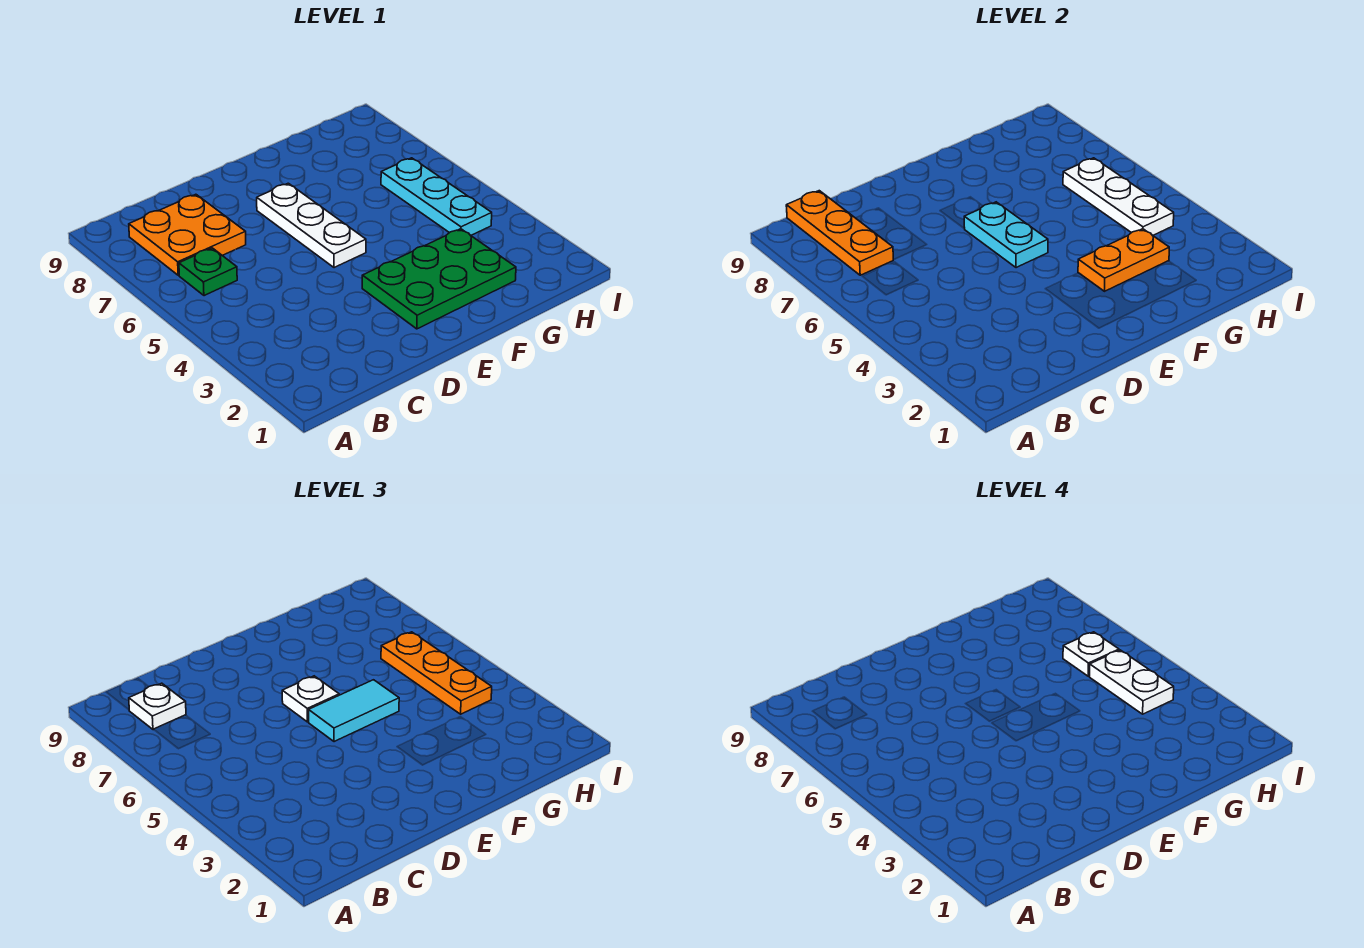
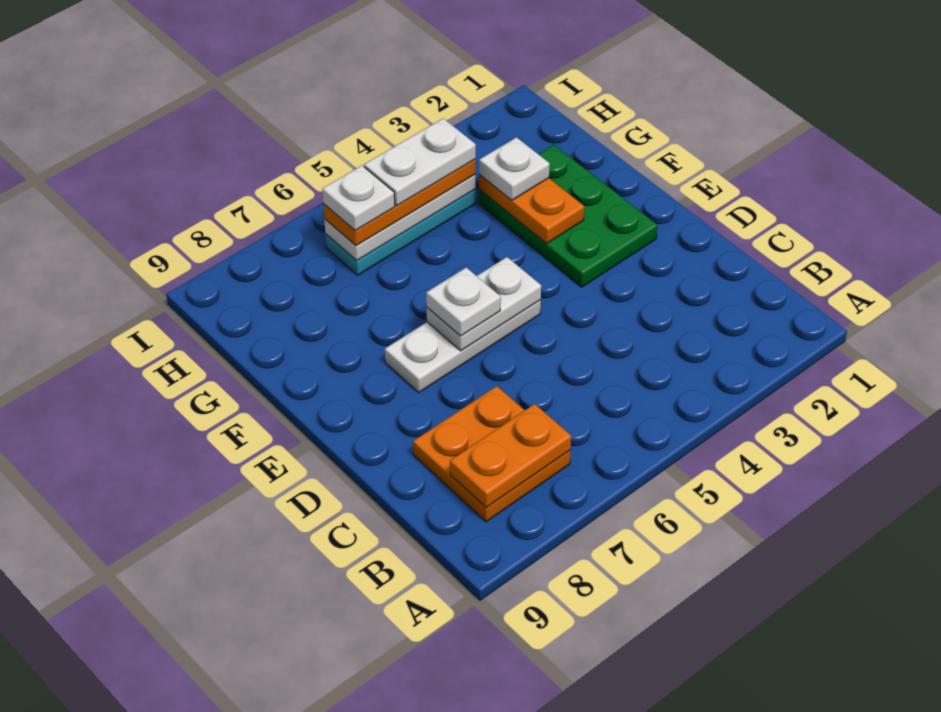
green plate B6 level 1 -> none
orange plate B7:B9 level 2 -> orange plate B7:B8 level 2
white plate B8 level 3 -> white plate G3 level 3
cyan plate E5:E6 level 2 -> white plate E5:E6 level 2
cyan tile E5:F5 level 3 -> none

